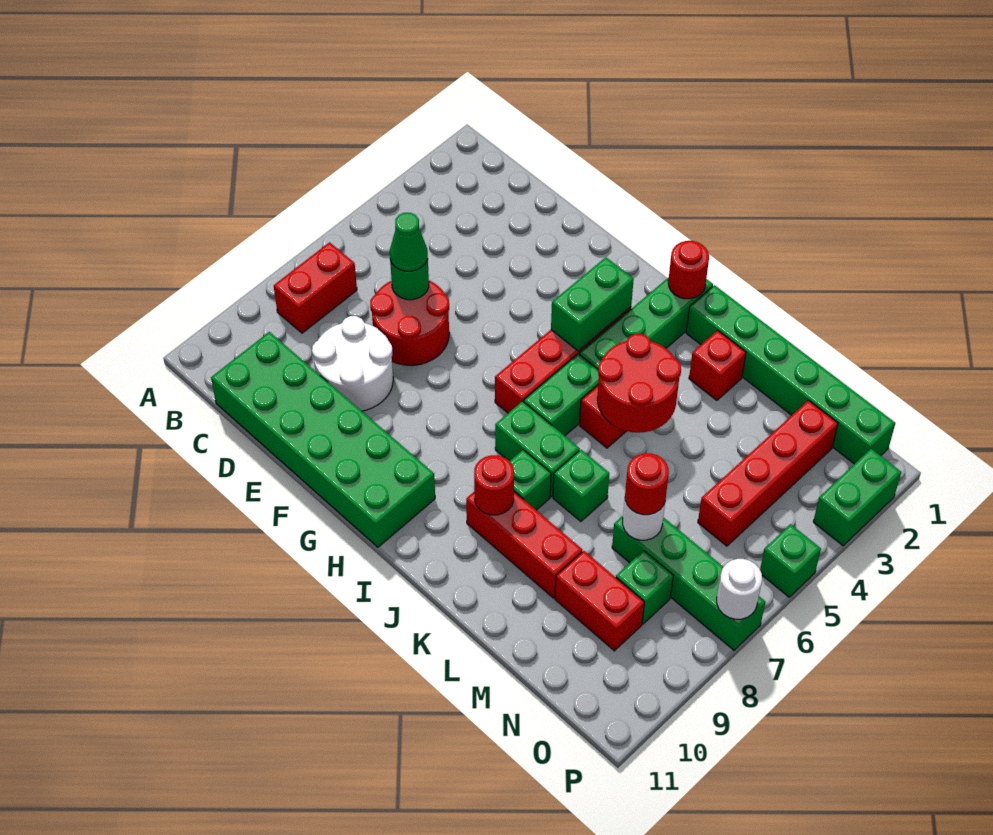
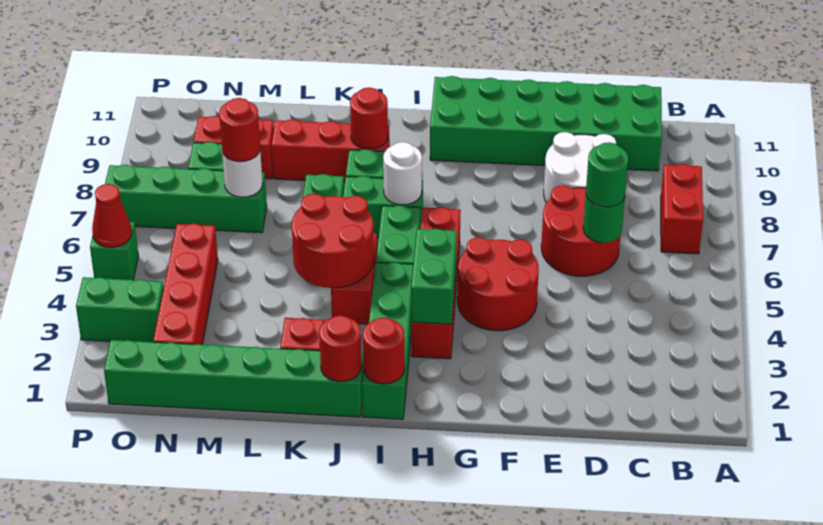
green cone D6 level 3 -> green round brick D6 level 3
none -> red round brick F4:G5 level 1
none -> red round brick J1 level 2
green brick P2:P3 level 1 -> green brick O3:P3 level 1
none -> red cone P5 level 2
white round brick P7 level 2 -> white round brick I7 level 2

